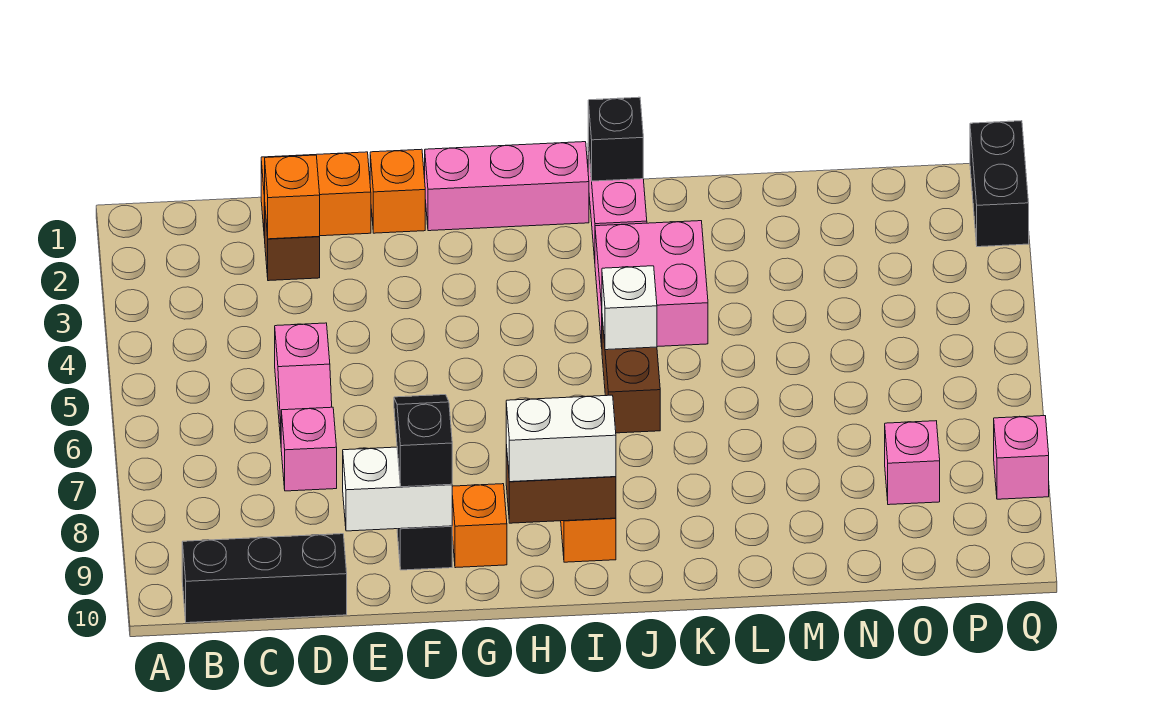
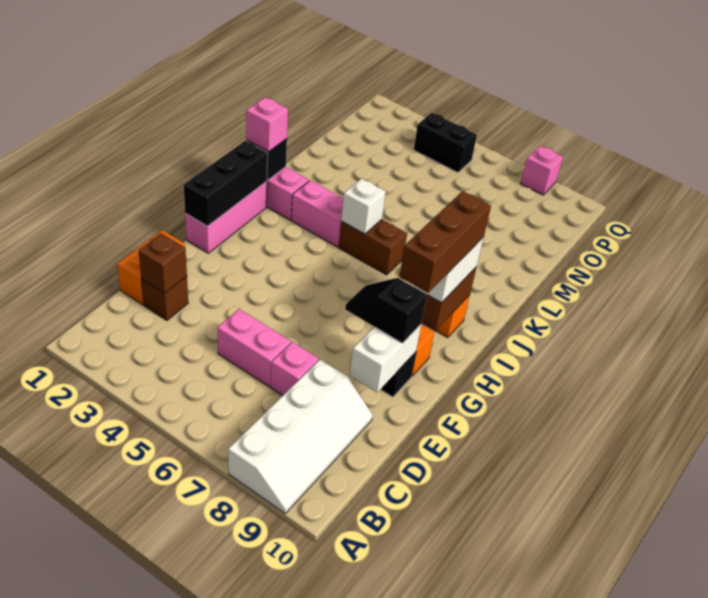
none -> white slope A8:D9 level 1 top 8
black brick B10:D10 level 1 -> black brick G1:I1 level 2
orange brick D2 level 2 -> brown brick D2 level 2
pink slope D5:D6 level 1 top 5 -> pink brick D5:D6 level 1
orange brick F1 level 1 -> none
none -> brown brick G9:I9 level 4
pink brick J3:K4 level 1 -> pink brick J3:J4 level 1
pink brick O8 level 1 -> pink brick J1 level 3
black brick Q1:Q2 level 1 -> black brick P4:P5 level 1

